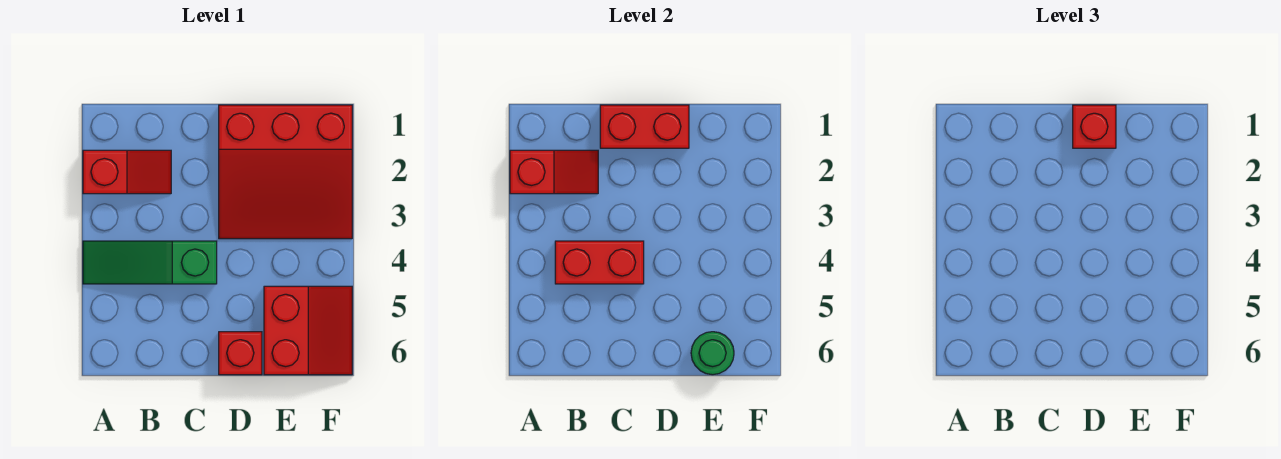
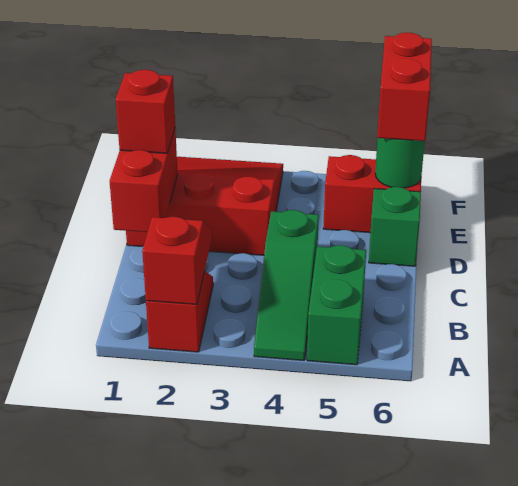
none -> green brick A5:B5 level 1
red brick B4:C4 level 2 -> red brick E6:F6 level 3
red slope D1:F3 level 1 top 1 -> red slope D1:F3 level 1 top D
red brick D6 level 1 -> green brick D6 level 1

